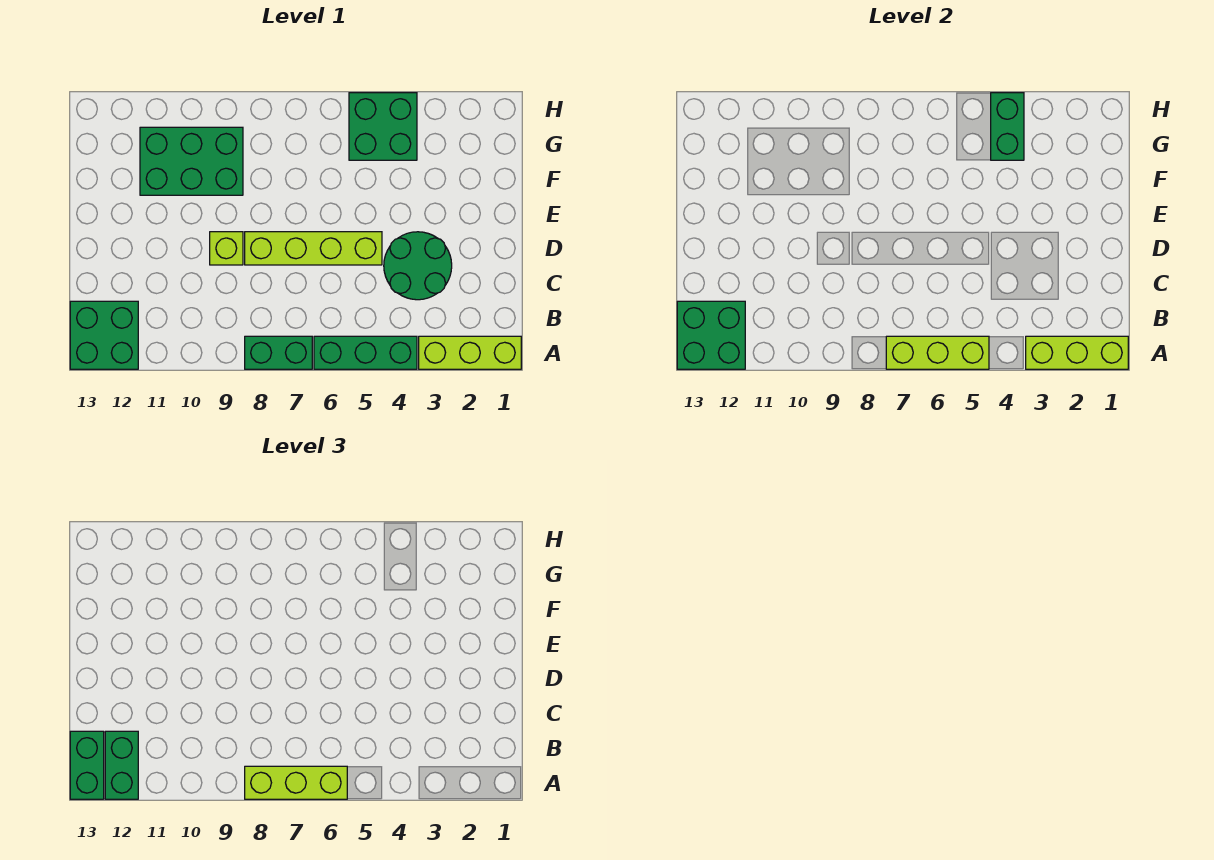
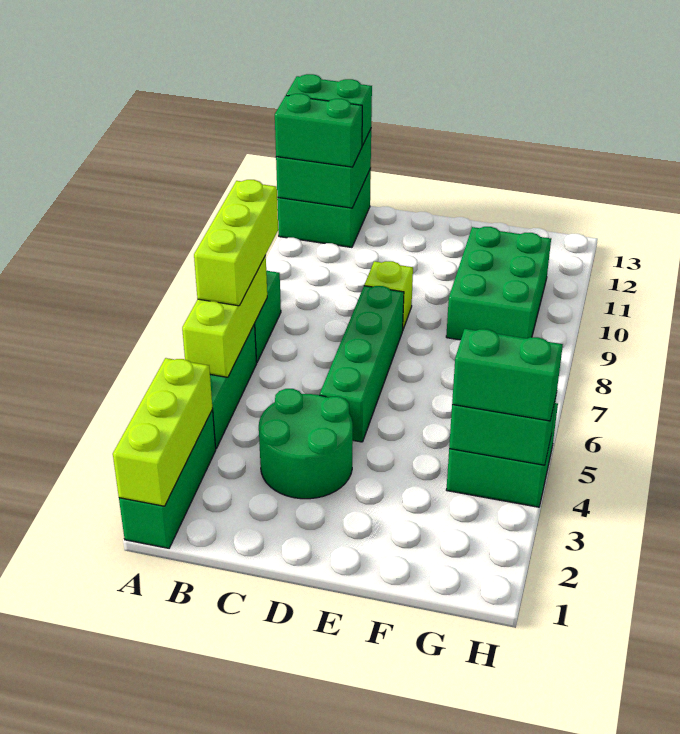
lime brick A1:A3 level 1 -> green brick A1:A3 level 1
lime brick D5:D8 level 1 -> green brick D5:D8 level 1
none -> green brick G4:H4 level 3

